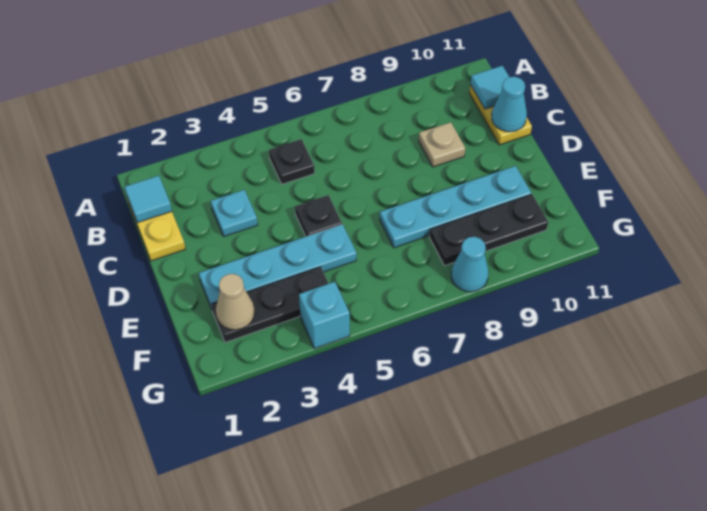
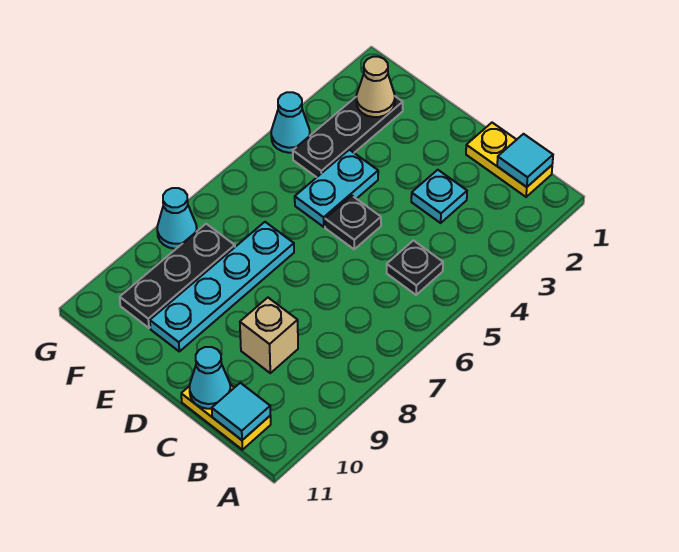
tan plate C9 level 1 -> tan brick C9 level 1
cyan plate E2:E5 level 1 -> cyan plate E4:E5 level 1
cyan brick G4 level 1 -> cyan cone G4 level 1

